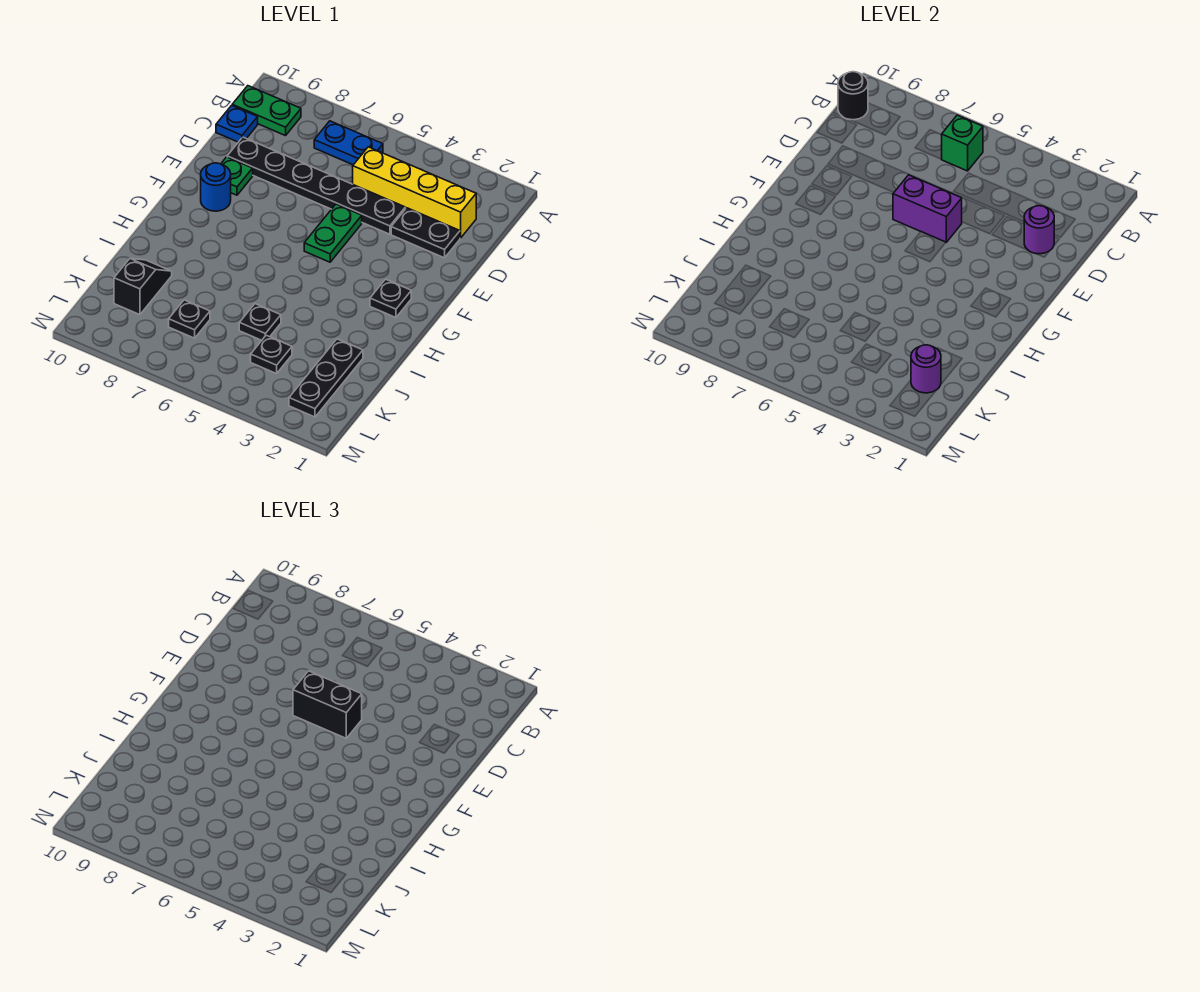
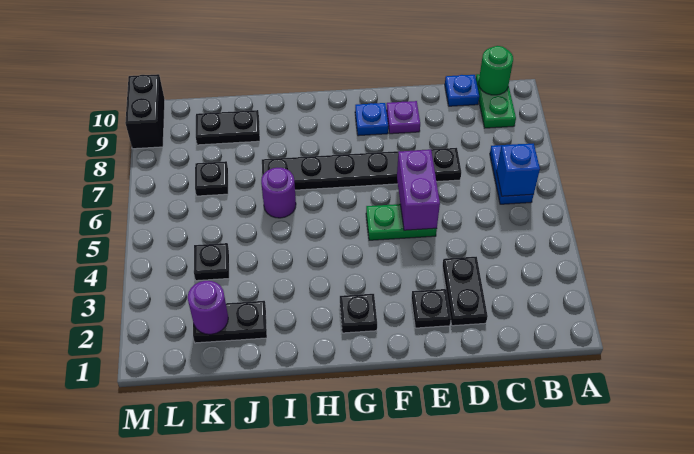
green brick B6 level 2 -> blue brick B6 level 2
black round brick B10 level 2 -> green round brick B10 level 2
yellow brick C2:C5 level 1 -> none
purple round brick D2 level 2 -> purple round brick I6 level 1
black plate D4:D9 level 1 -> black plate D7:I7 level 1
black brick E5:E6 level 3 -> black brick M9:M10 level 1
green plate E9 level 1 -> purple plate E9 level 1
blue round brick F9 level 1 -> blue plate F9 level 1
black plate J2:L2 level 1 -> black plate J2:K2 level 1
black plate J5 level 1 -> black plate E2 level 1
black slope J9:K9 level 1 top K -> black plate J9:K9 level 1

